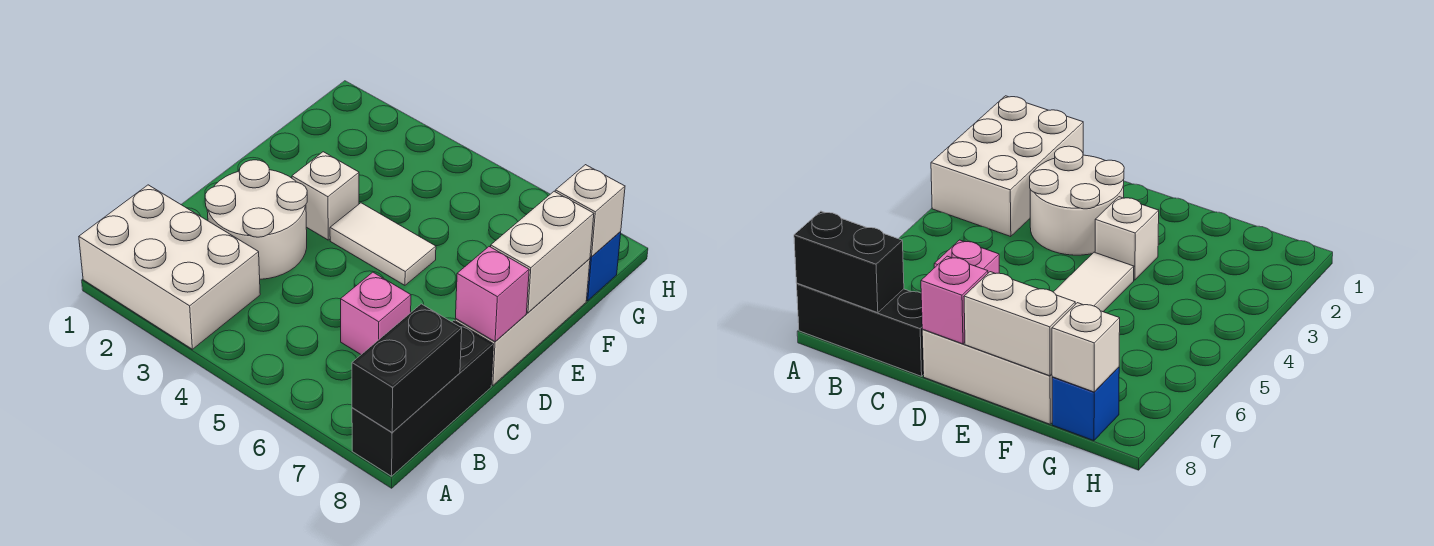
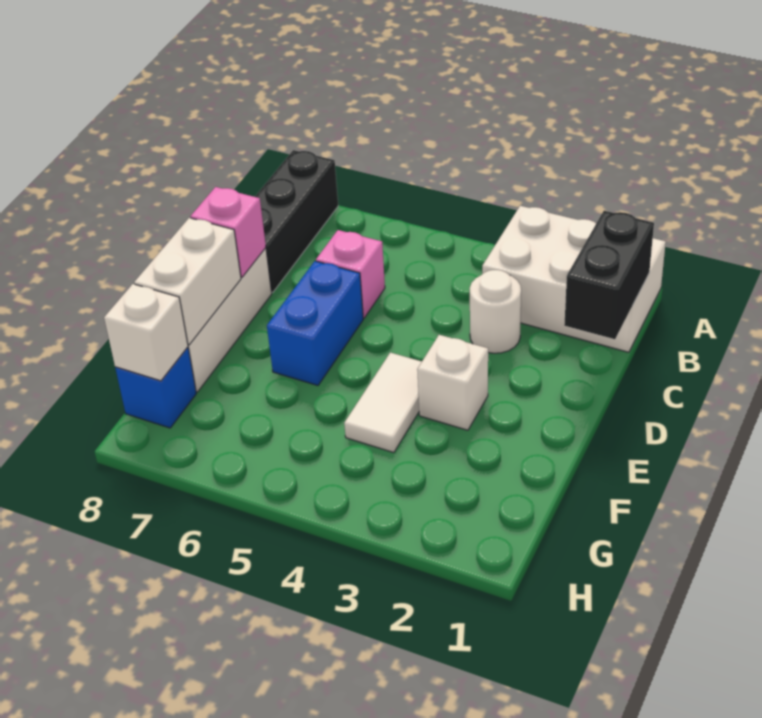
black brick A8:B8 level 2 -> black brick B1:C1 level 2
white round brick C2:D3 level 1 -> white round brick C3 level 1
none -> blue brick D6:E6 level 1
white tile E4:E5 level 1 -> white tile E4:F4 level 1

